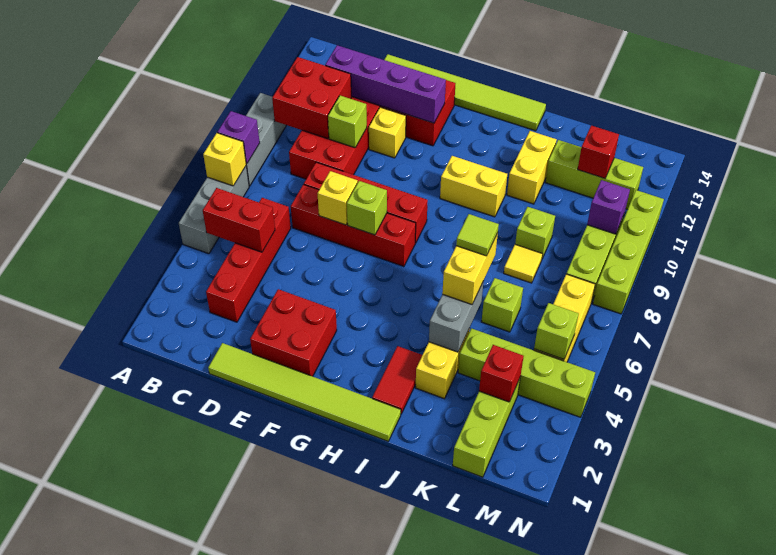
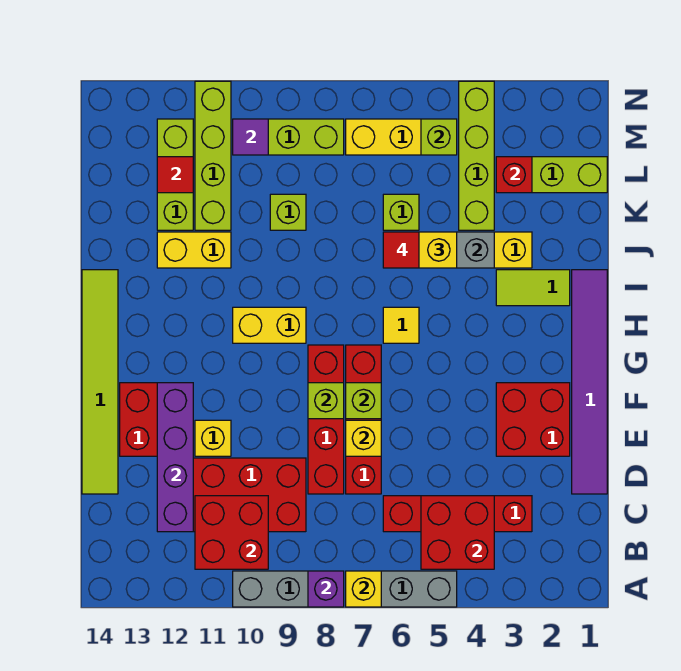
red brick B5:C5 level 2 -> red brick B4:C5 level 2
lime tile D1:I1 level 1 -> purple tile D1:I1 level 1
lime brick D10 level 2 -> lime brick F8 level 2
yellow brick H10:I10 level 1 -> yellow brick H9:H10 level 1
red tile I2:I3 level 1 -> lime tile I2:I3 level 1
lime tile J6 level 4 -> red tile J6 level 4
yellow tile K8 level 1 -> yellow tile H6 level 1
red brick L12 level 2 -> red tile L12 level 2
purple brick M10 level 2 -> purple tile M10 level 2
lime brick N8:N11 level 1 -> lime brick K11:N11 level 1

